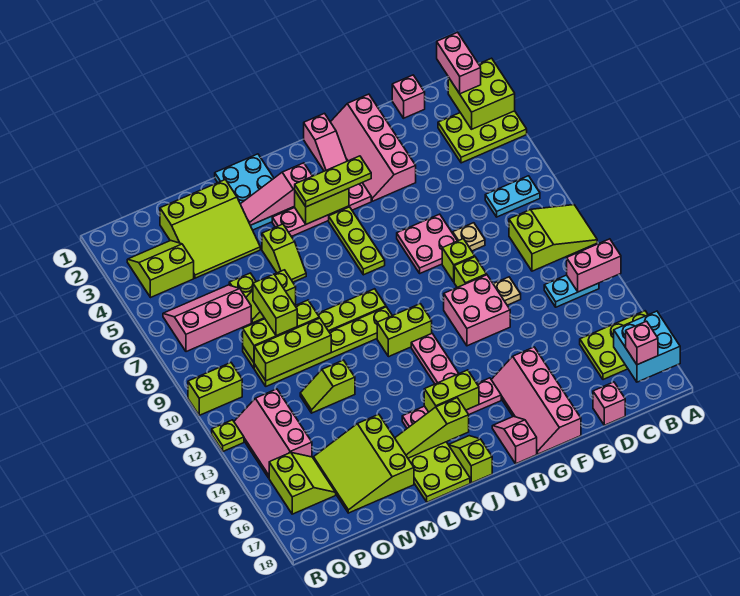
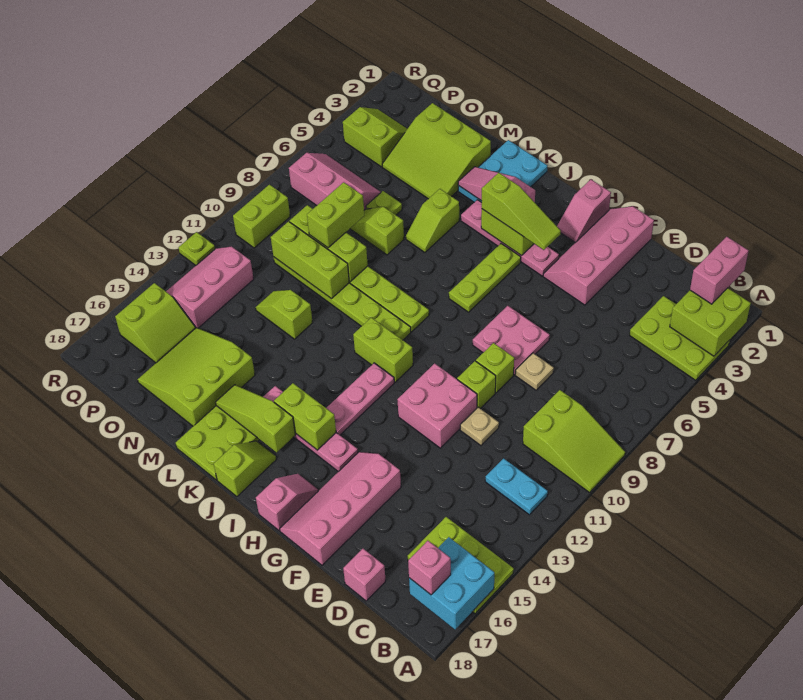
pink brick A12:B12 level 2 -> none
cyan plate B7:C7 level 1 -> none
pink brick D1 level 1 -> none
lime plate H4:J4 level 3 -> lime slope H4:J4 level 3 top J
lime brick Q10:R10 level 1 -> lime brick Q9:Q10 level 1

